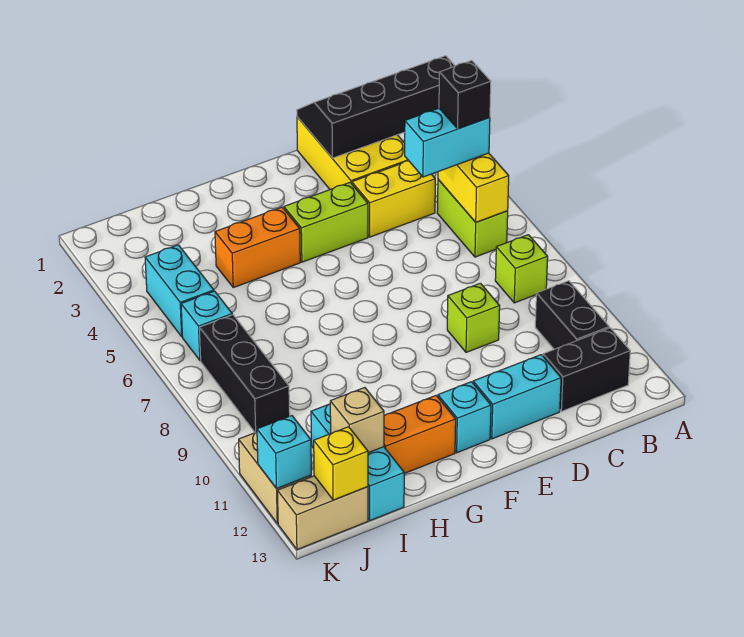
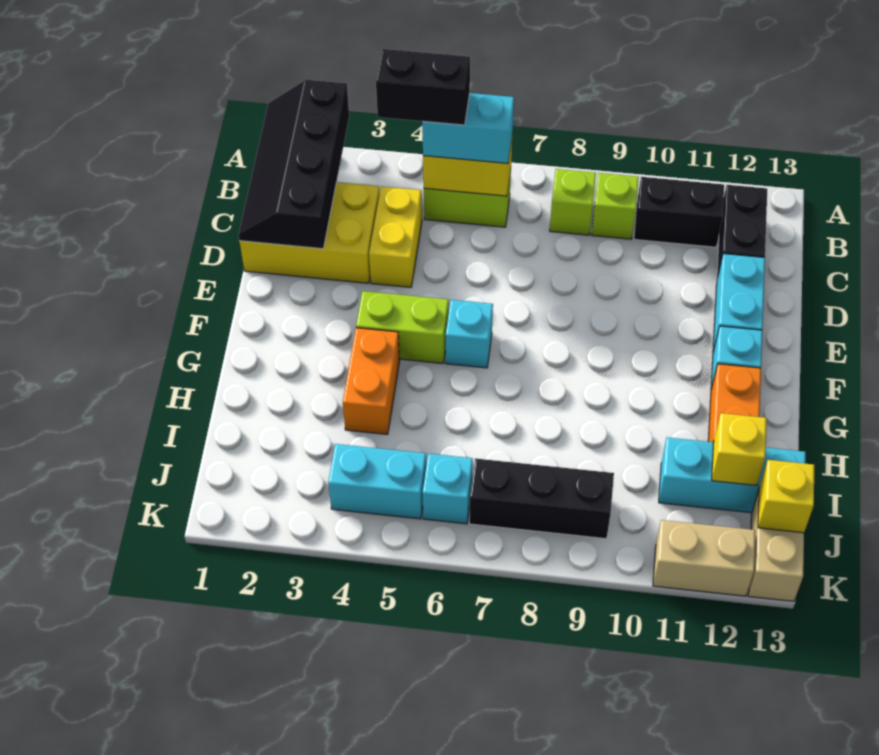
cyan brick B5:C5 level 3 -> cyan brick B5:B6 level 3
black brick B5 level 4 -> black brick B4:B5 level 4
lime brick D9 level 1 -> lime brick B9 level 1
lime brick E4:F4 level 1 -> lime brick F4:F5 level 1
tan brick I12 level 2 -> yellow brick I12 level 2
cyan brick K12 level 2 -> cyan brick F6 level 1

